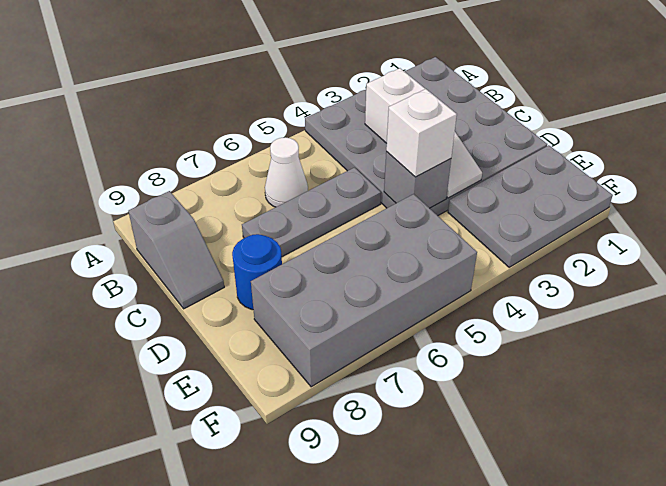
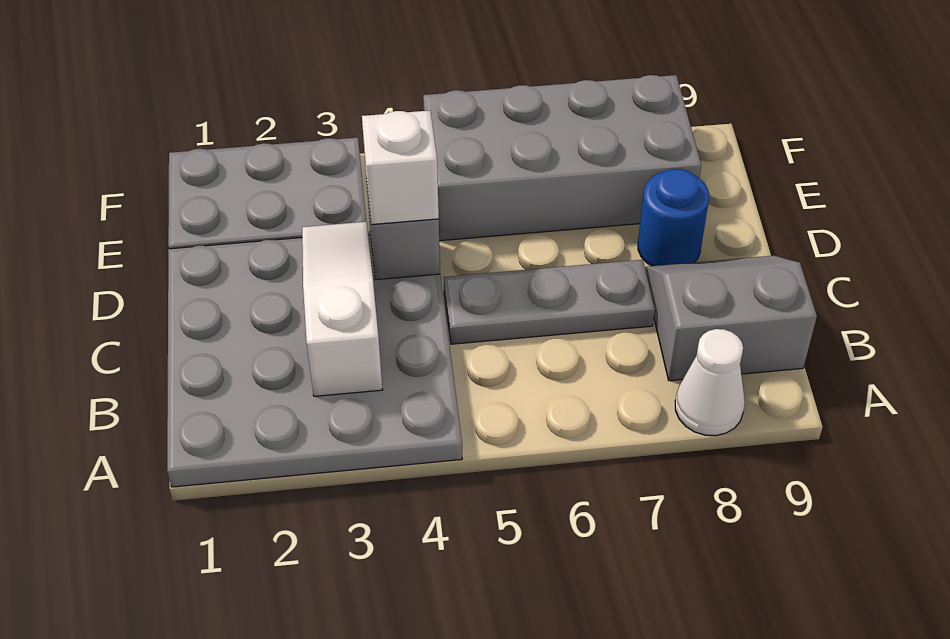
white cone B6 level 1 -> white cone A8 level 1
grey slope B9:C9 level 1 top B -> grey slope B8:C9 level 1 top B

